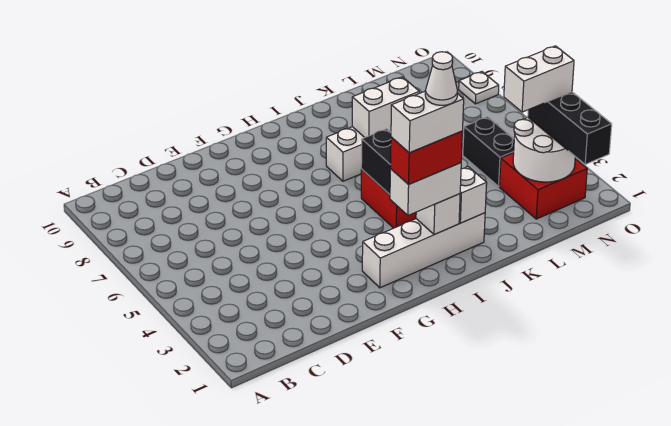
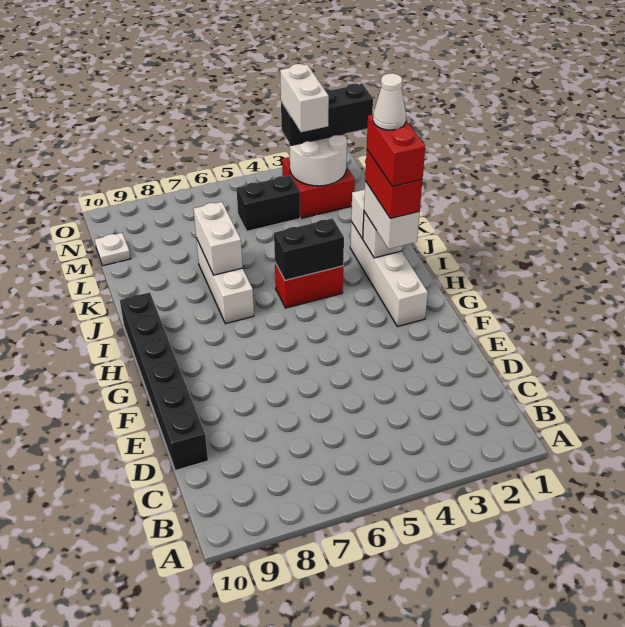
none -> black brick D10:I10 level 1
white brick H2:I2 level 5 -> red brick H2:I2 level 5
white plate O8 level 1 -> white plate M10 level 1

